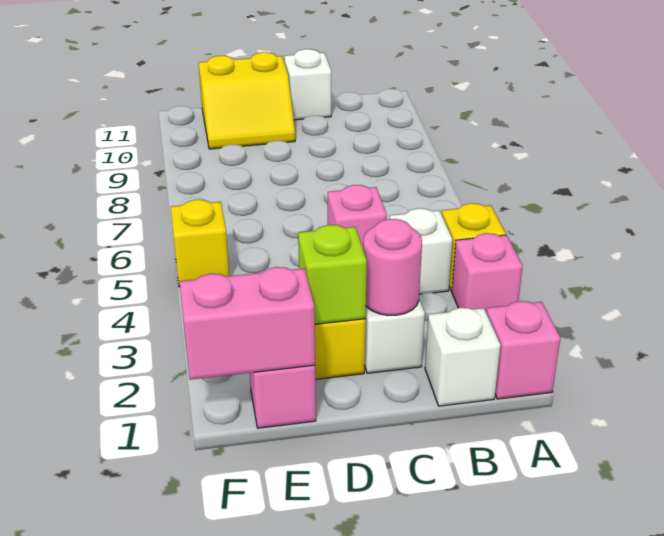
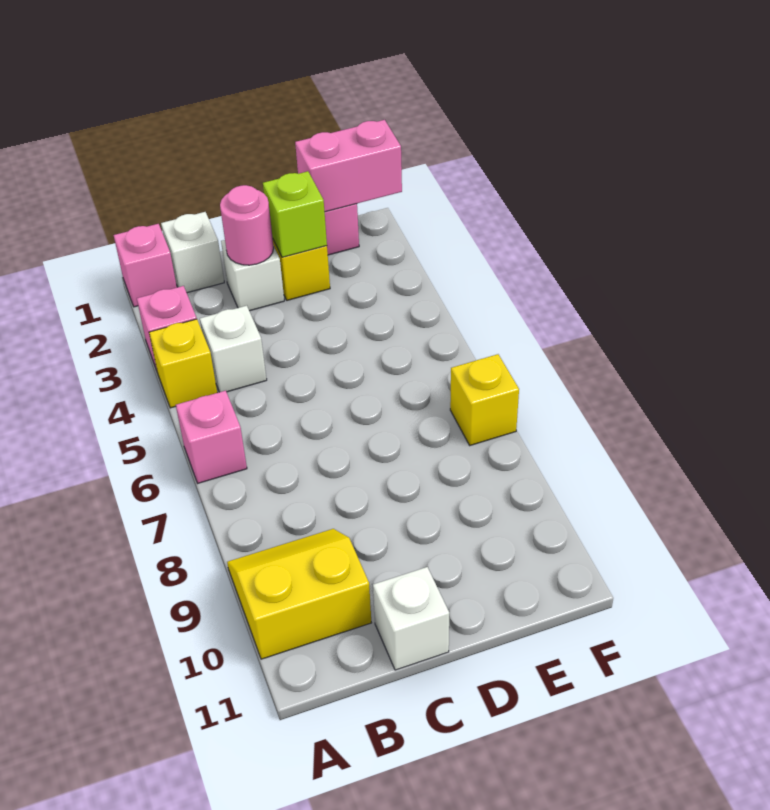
pink brick C5 level 1 -> pink brick A6 level 1
yellow slope D10:E11 level 1 top 11 -> yellow slope A9:B10 level 1 top 10
yellow brick F5 level 1 -> yellow brick F7 level 1

